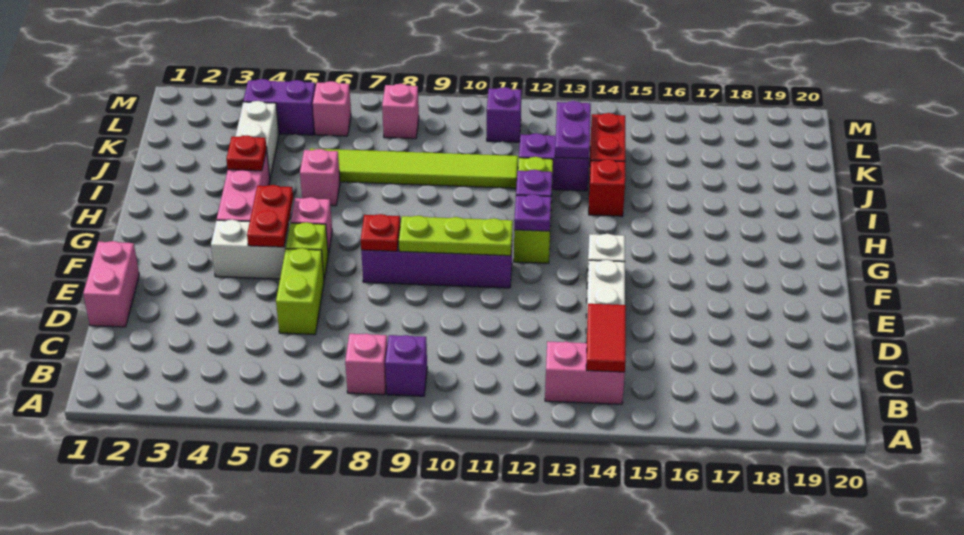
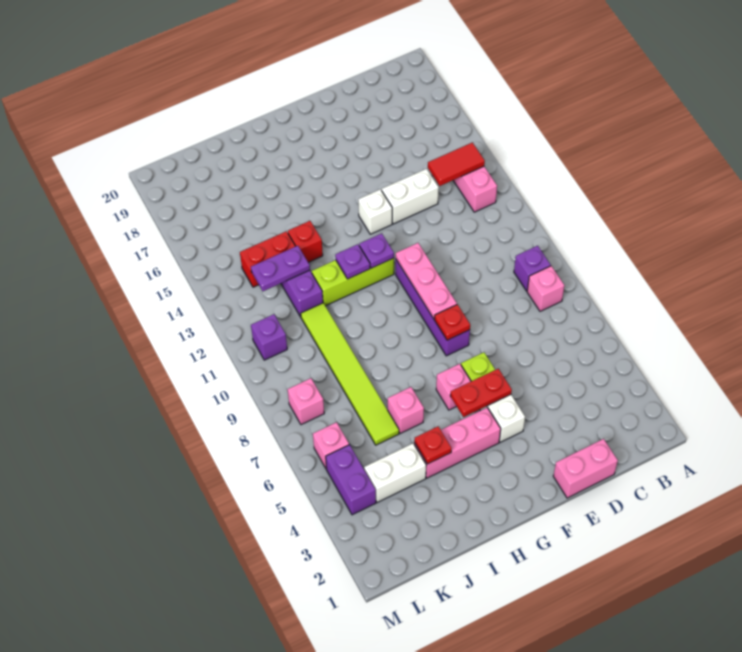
lime brick D6:E6 level 1 -> none
lime plate F9:F11 level 2 -> pink plate F9:F11 level 2

